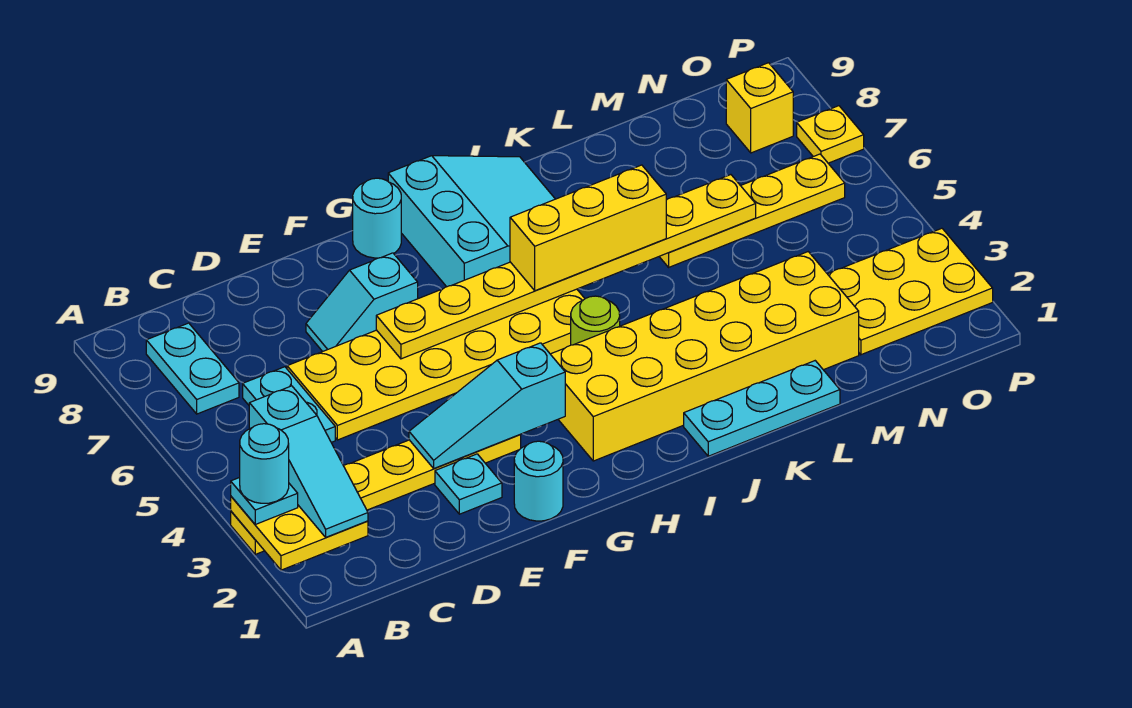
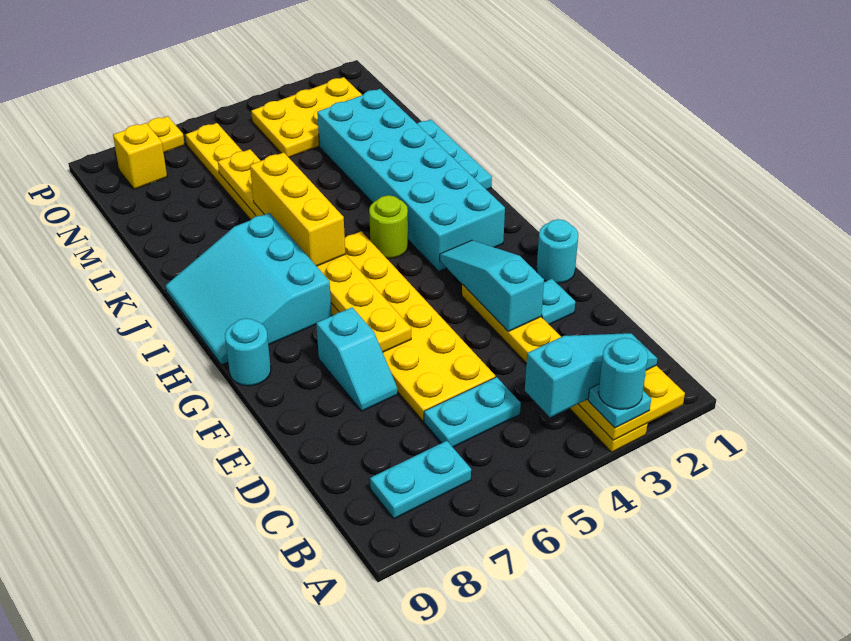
cyan slope E3:G3 level 2 top G -> cyan slope E3:G3 level 2 top E
yellow brick H2:M3 level 1 -> cyan brick H2:M3 level 1
cyan slope H7:J9 level 1 top H -> cyan slope H7:J9 level 1 top 7
yellow plate N2:P3 level 1 -> yellow plate N2:O4 level 1

